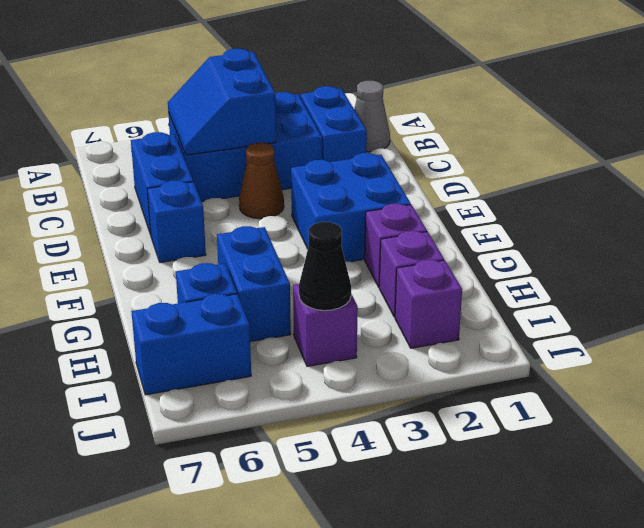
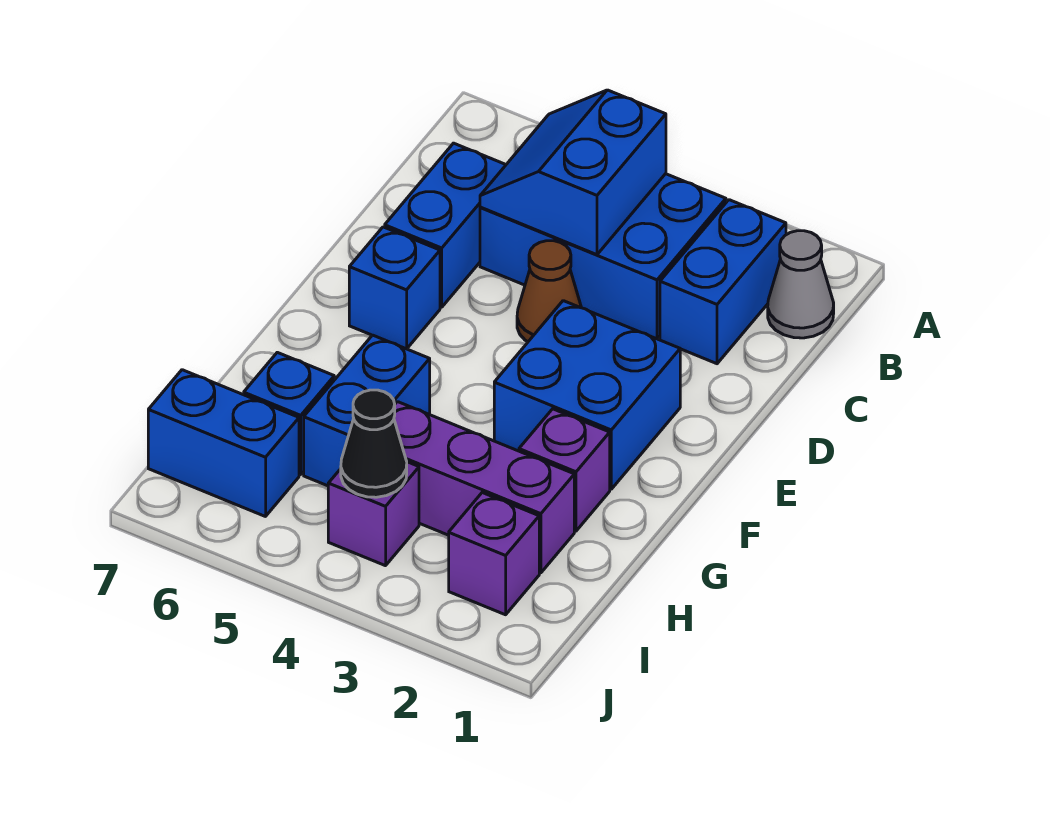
purple brick H2 level 1 -> purple brick H2:H4 level 1

